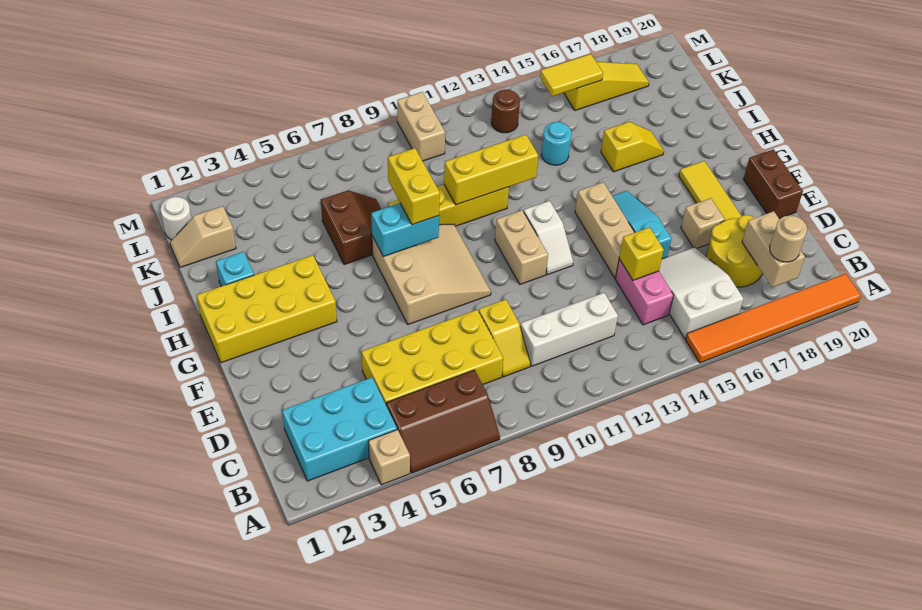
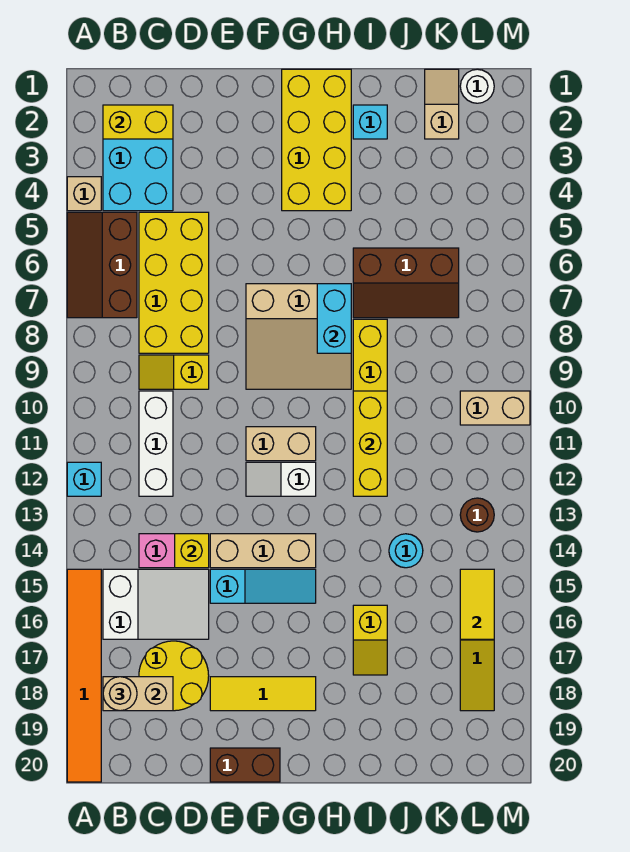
none -> cyan brick A12 level 1
tan brick E17 level 1 -> none
yellow brick H8:I8 level 3 -> yellow brick B2:C2 level 2
brown slope I6:J7 level 1 top 6 -> brown slope I6:K7 level 1 top 6

